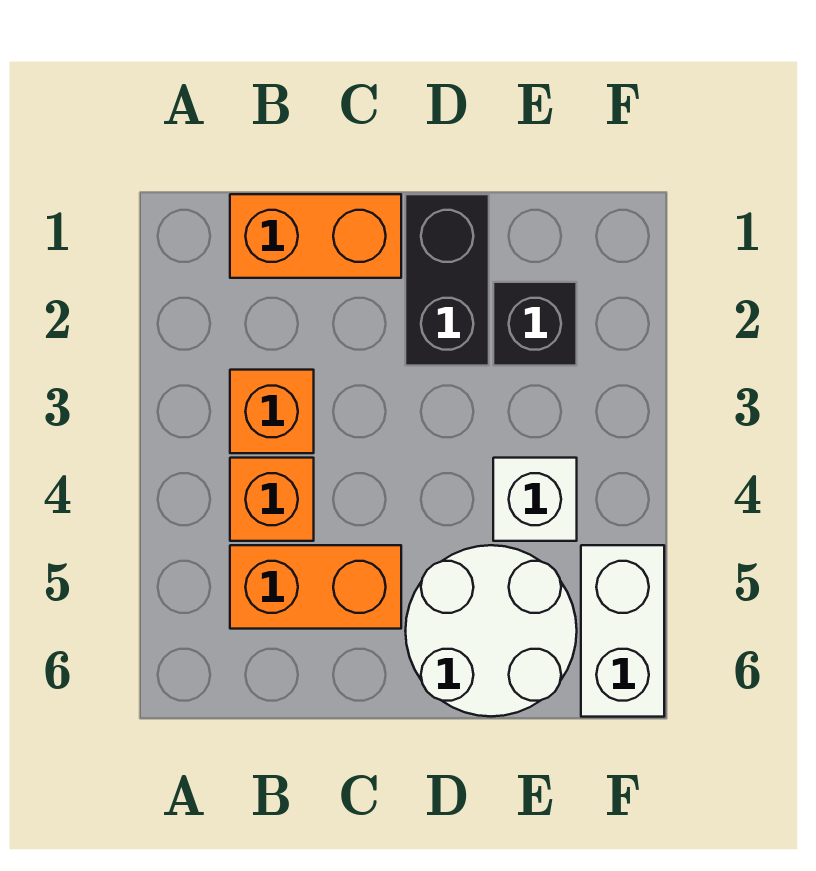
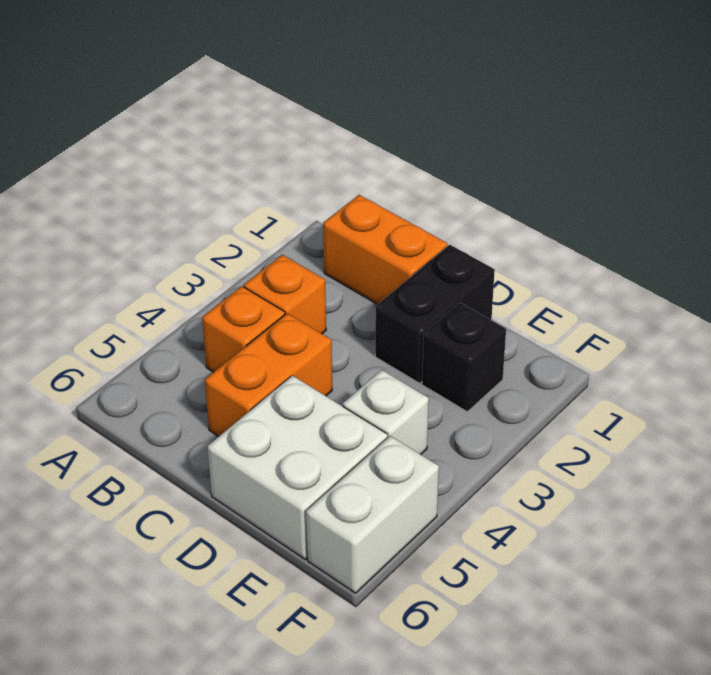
orange brick B5:C5 level 1 -> orange brick C4:C5 level 1
white round brick D5:E6 level 1 -> white brick D5:E6 level 1

